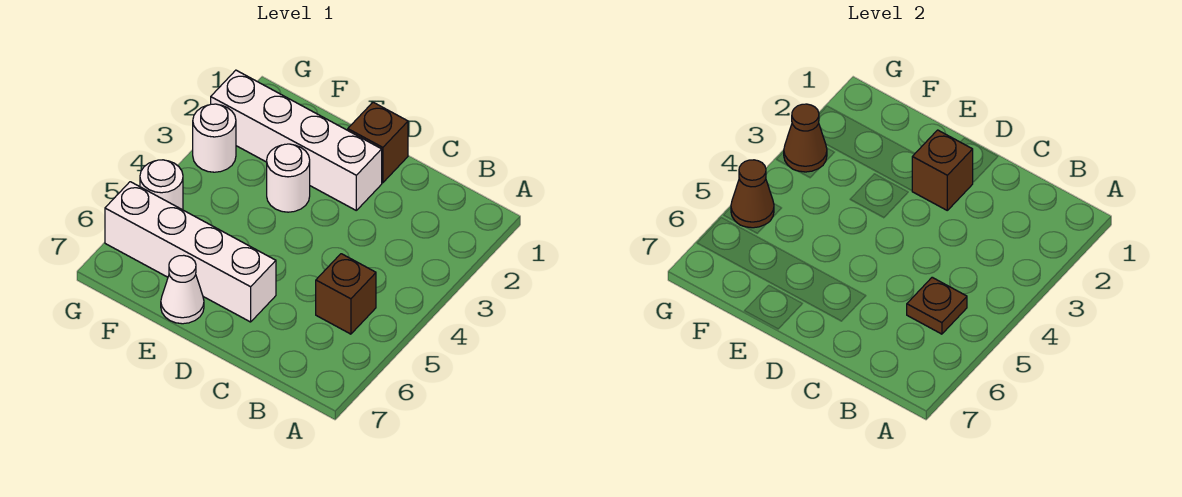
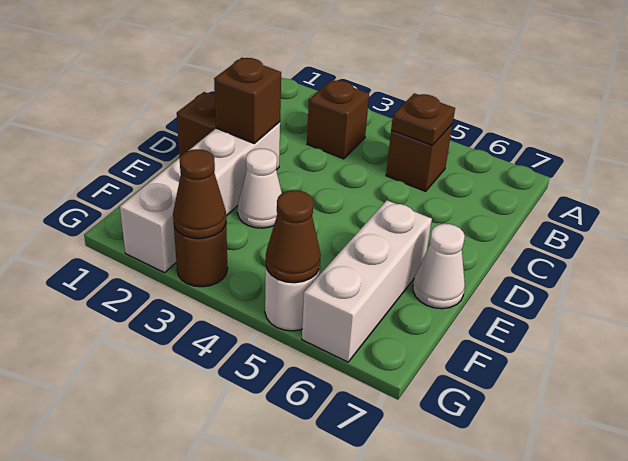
none -> brown brick B3 level 1
white brick D6:G6 level 1 -> white brick E6:G6 level 1
white round brick E3 level 1 -> white cone E3 level 1
white round brick G3 level 1 -> brown round brick G3 level 1

